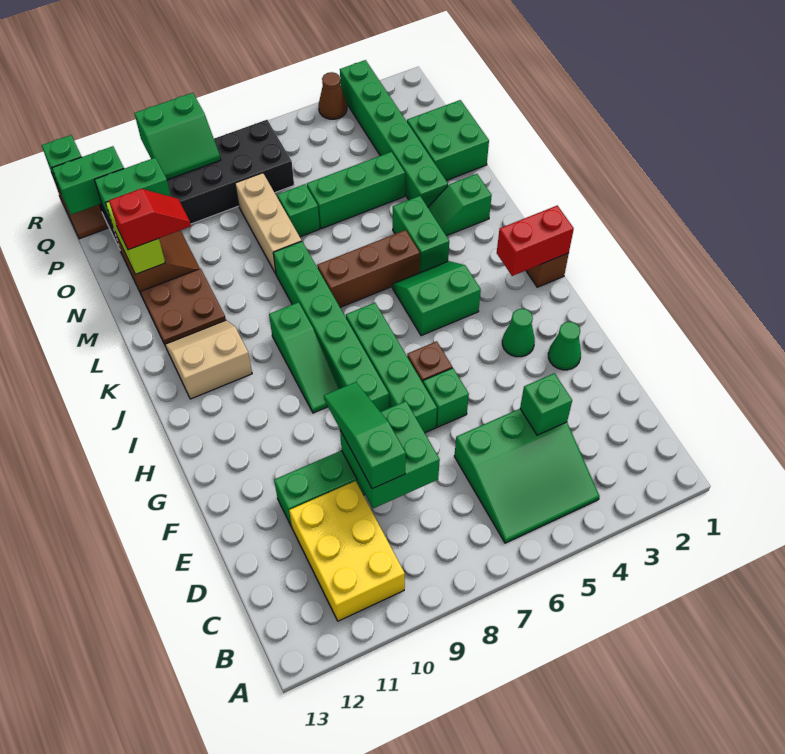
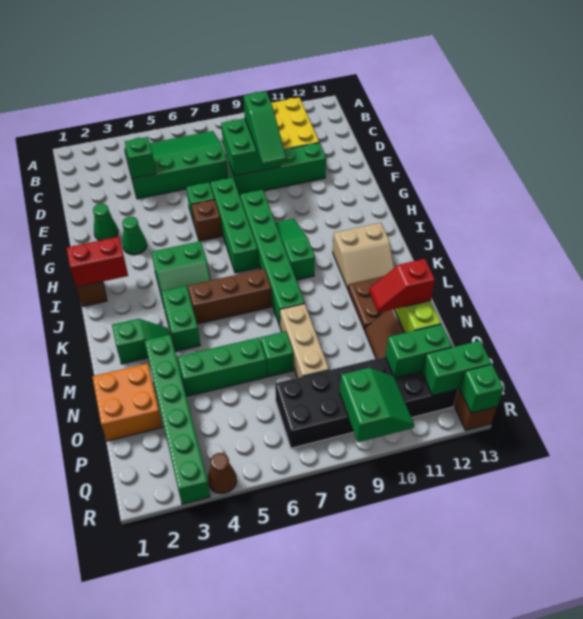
green slope B4:D6 level 1 top D -> green slope B4:D7 level 1 top D
green brick N1:O2 level 1 -> orange brick N1:O2 level 1
green slope Q9:R10 level 2 top R -> green slope Q9:R10 level 2 top 9

